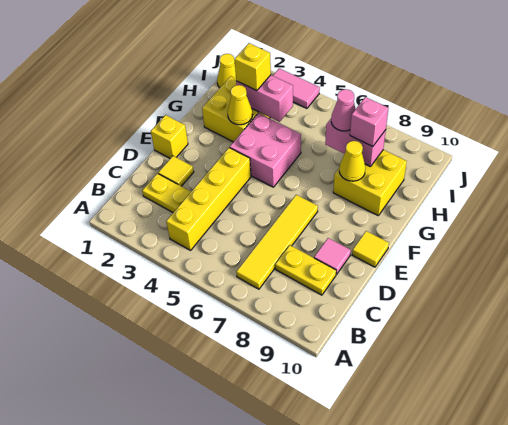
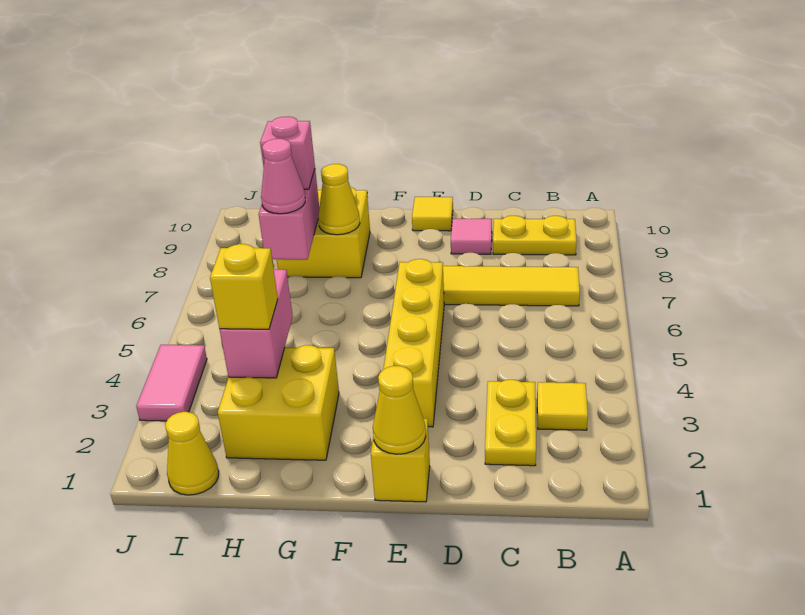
yellow brick B4:E4 level 1 -> yellow brick E3:E6 level 1
yellow plate C8:C9 level 1 -> yellow plate B9:C9 level 1
yellow tile D2 level 1 -> yellow tile B3 level 1
pink brick F4:G5 level 1 -> none
yellow cone G3 level 2 -> yellow cone E1 level 2

